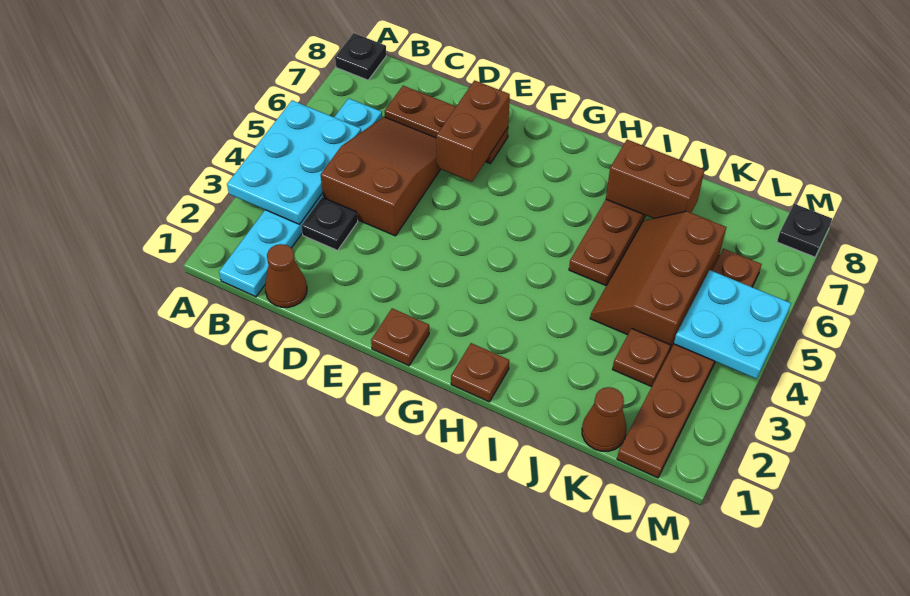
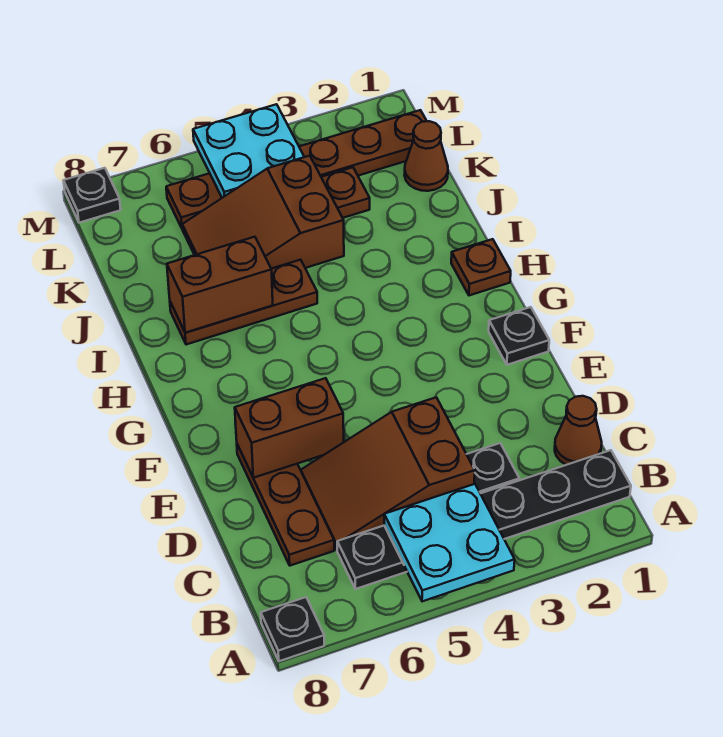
cyan plate A3:B5 level 2 -> cyan plate A4:B5 level 2
cyan plate B1:B6 level 1 -> black plate B1:B6 level 1
brown plate F1 level 1 -> black plate F1 level 1
brown brick I7:J7 level 2 -> brown brick I6:I7 level 2
brown slope J4:K6 level 1 top K -> brown slope J4:K6 level 1 top 4

